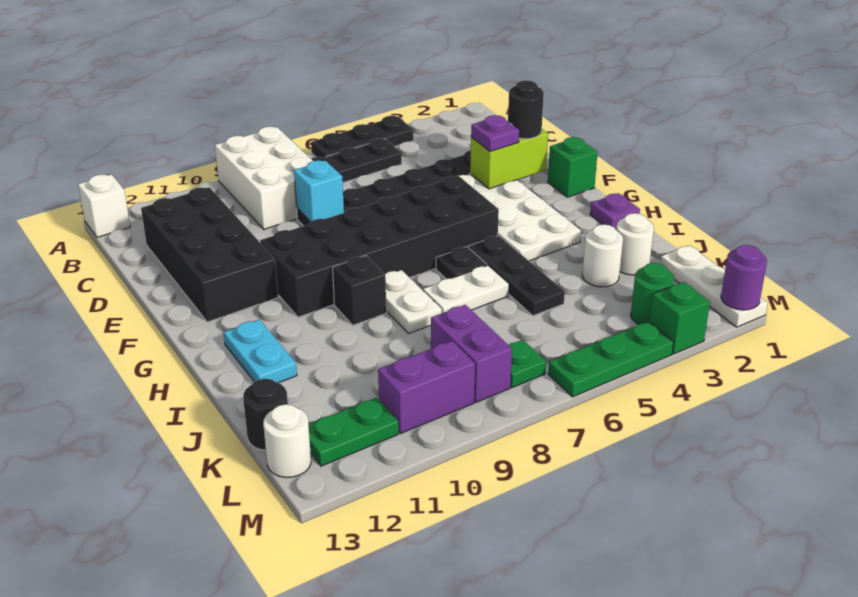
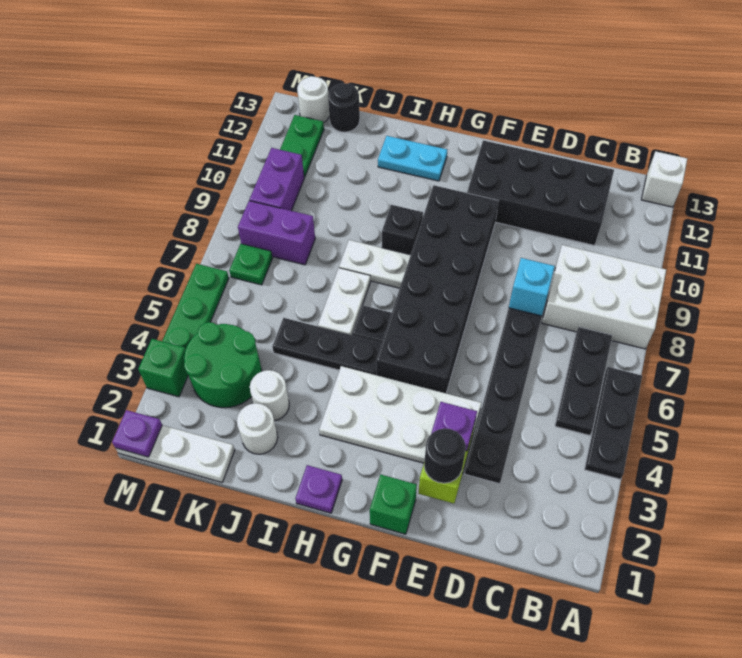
green round brick L3 level 1 -> green round brick K3:L4 level 1
purple round brick M1 level 2 -> purple plate M1 level 2

